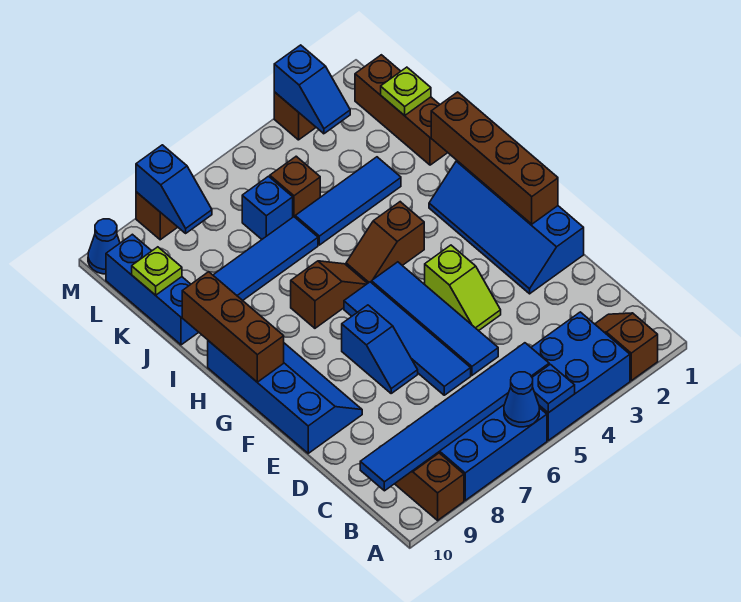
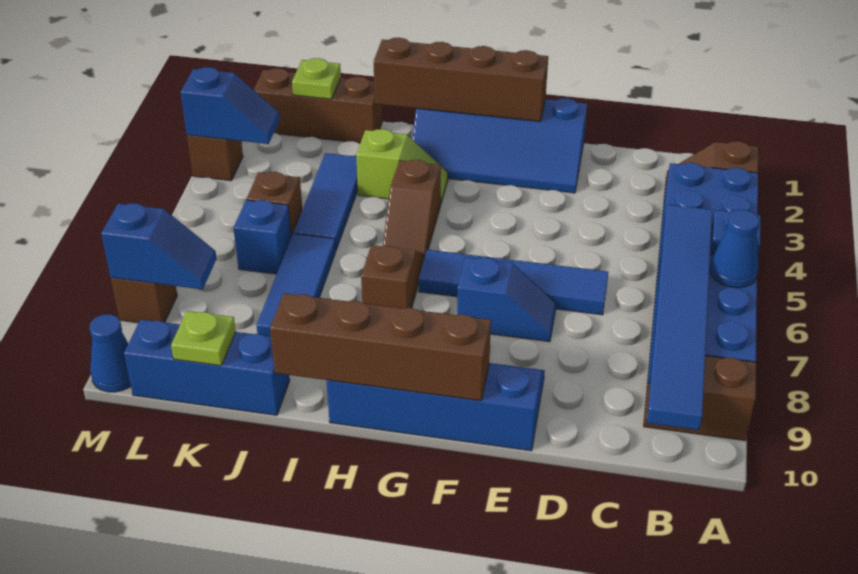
blue tile D5:G5 level 1 -> none
lime slope E4:F4 level 1 top F -> lime slope H3:I3 level 1 top I
brown brick G10:I10 level 2 -> brown brick F10:I10 level 2

